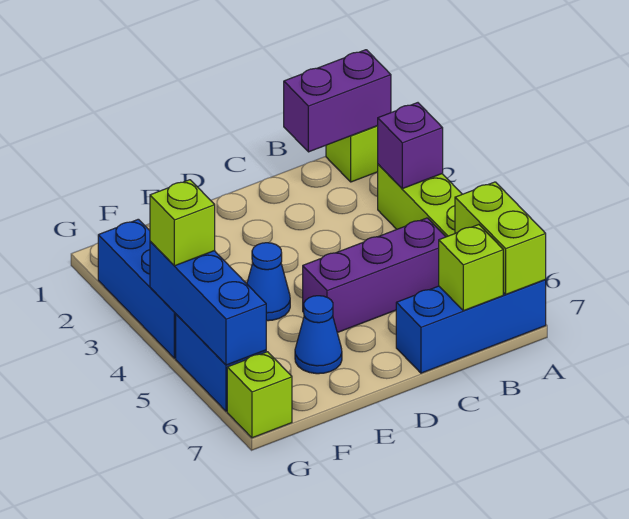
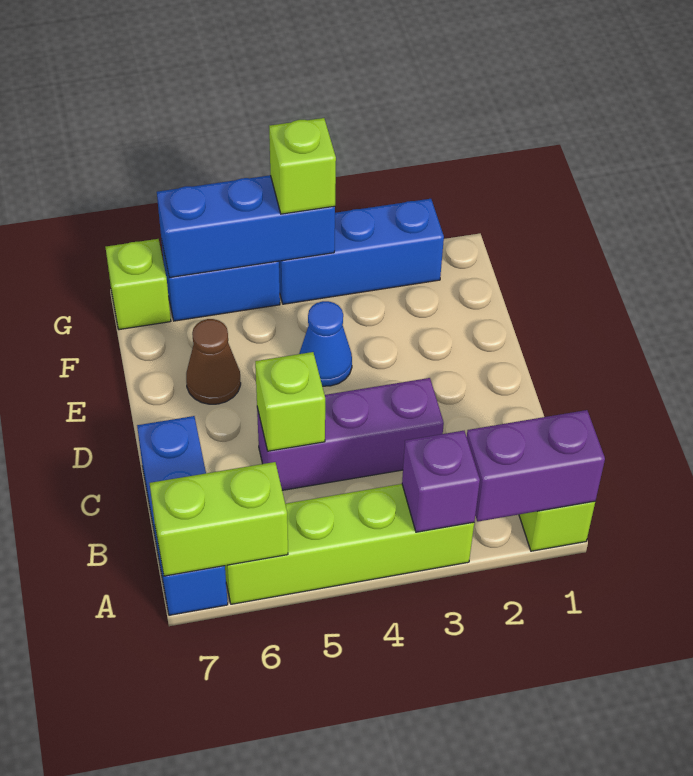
purple brick A1:B1 level 2 -> purple brick A1:A2 level 2
purple brick B5:D5 level 1 -> purple brick C3:C5 level 1
lime brick B7 level 2 -> lime brick C5 level 2
blue cone E6 level 1 -> brown cone E6 level 1

